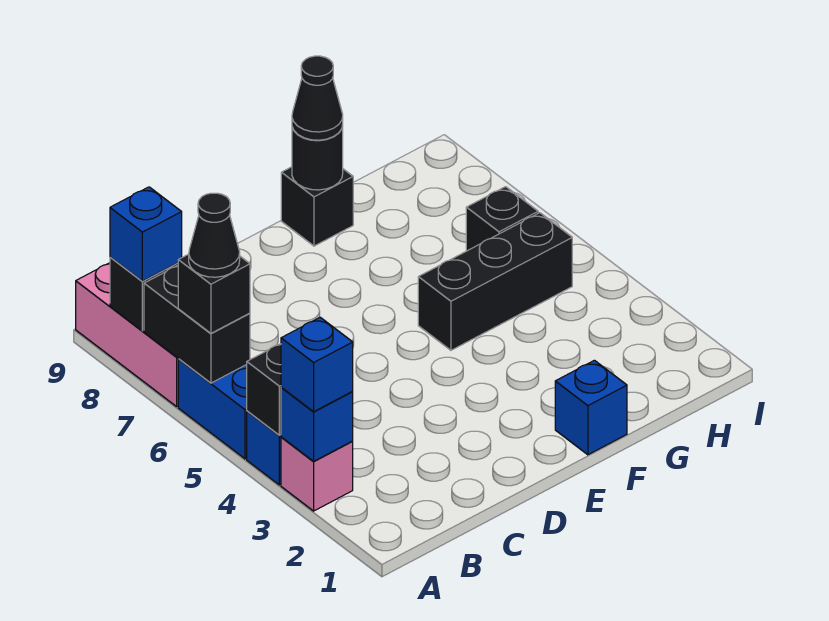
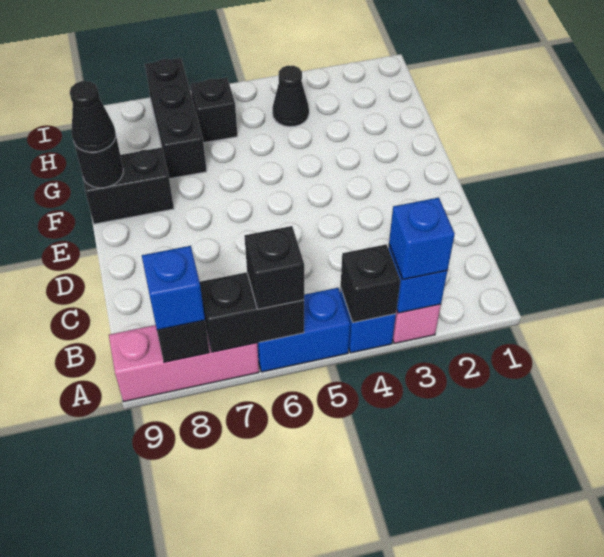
black cone A6 level 4 -> black cone H4 level 1
blue brick F1 level 1 -> none
black brick F5:H5 level 1 -> black brick G7:I7 level 1
black brick F9 level 1 -> black brick F8:F9 level 1

